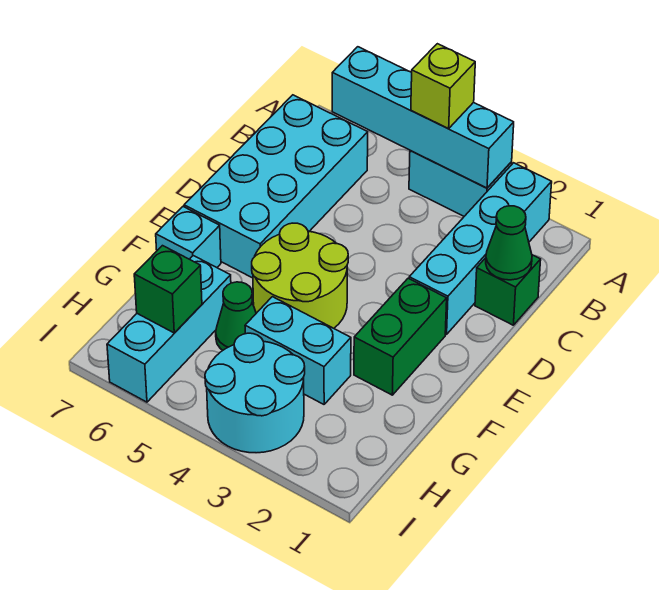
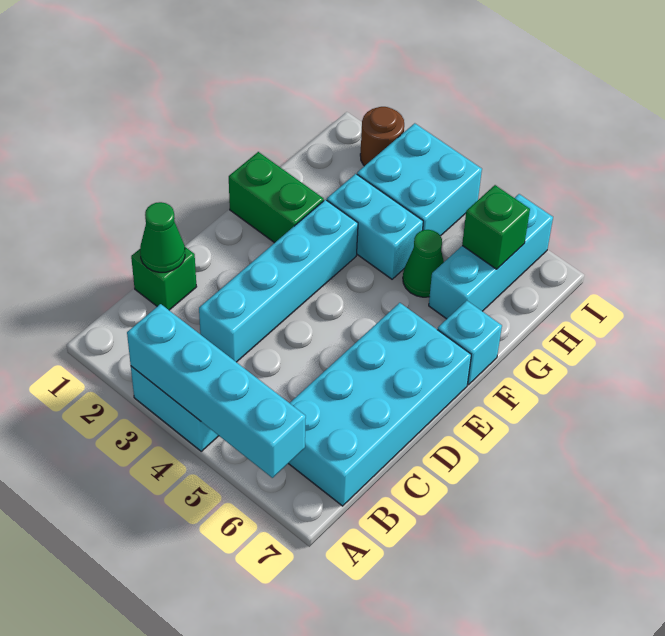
cyan brick A2:D2 level 1 -> cyan brick C3:F3 level 1
lime brick A4 level 3 -> none
green brick E2:F2 level 1 -> green brick F1:F2 level 1
lime round brick E4:F5 level 1 -> none
cyan round brick H3:I4 level 1 -> cyan brick H3:I4 level 1
none -> brown round brick I2 level 1

